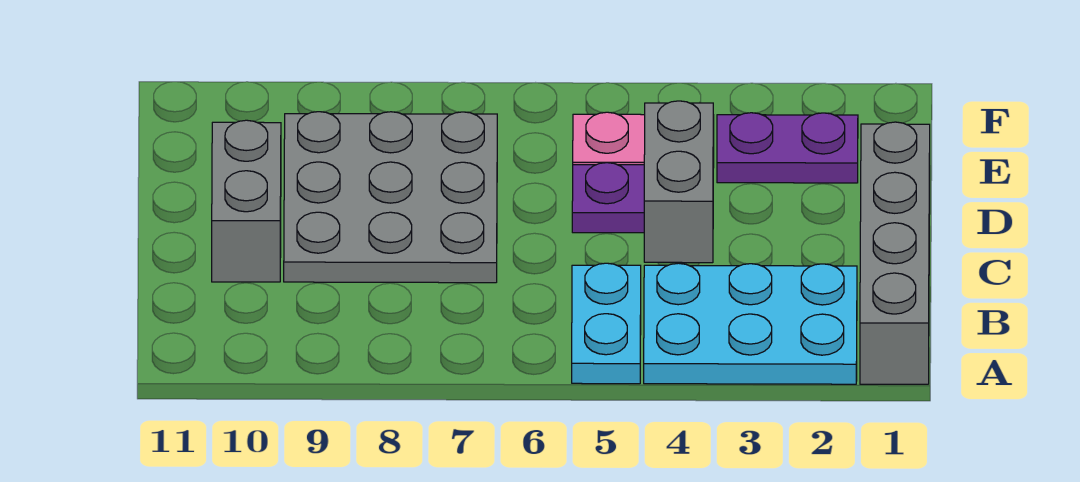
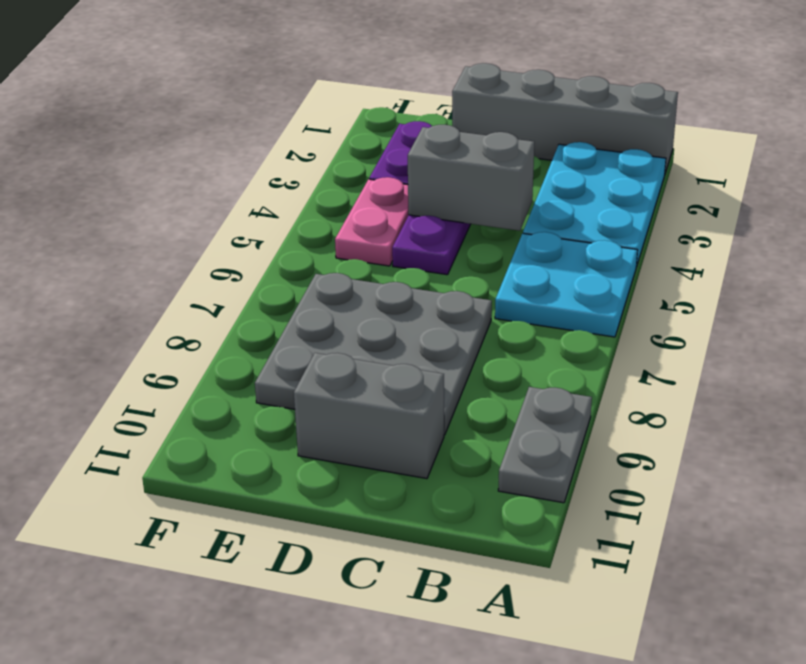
cyan plate A5:B5 level 1 -> cyan plate A5:B6 level 1
none -> grey plate A9:A10 level 1

